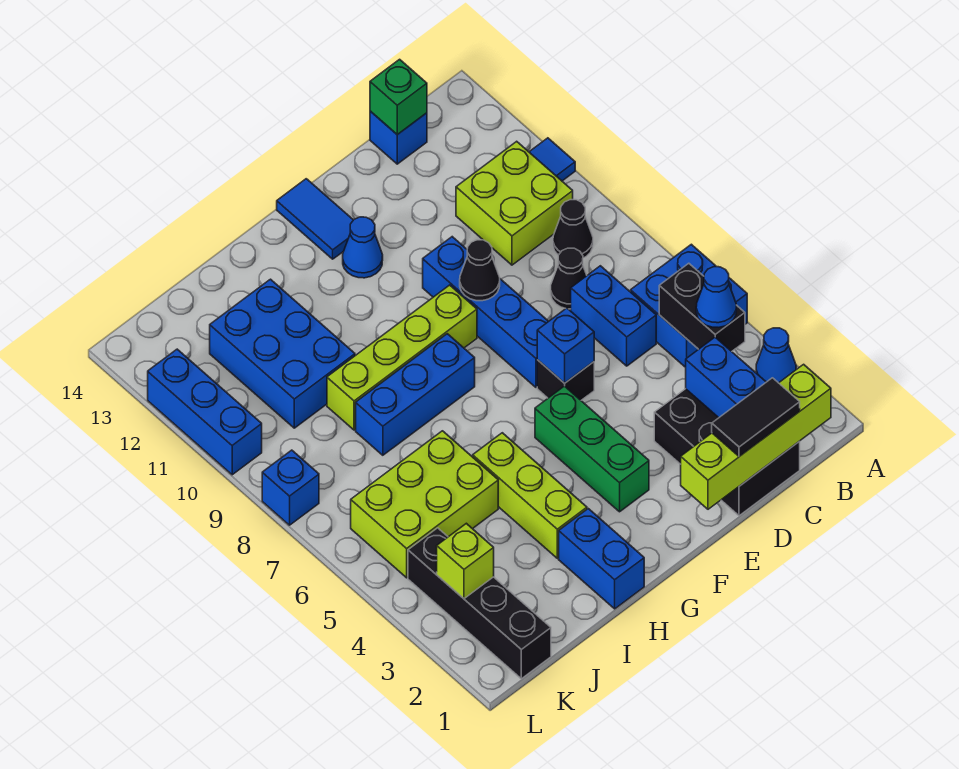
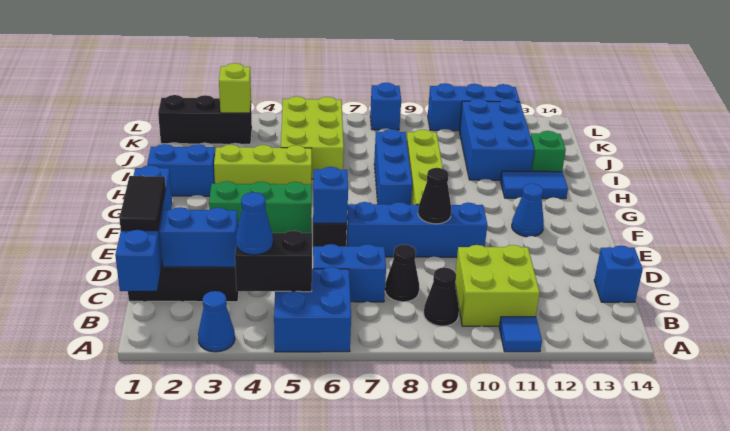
lime brick B1:E1 level 2 -> blue brick B1:E1 level 2
green brick C14 level 2 -> green brick I13 level 1
blue tile F13:F14 level 1 -> blue tile H12:H13 level 1
blue brick I10:J12 level 1 -> blue brick I11:K12 level 1
black brick K1:K4 level 1 -> black brick K1:K3 level 1

